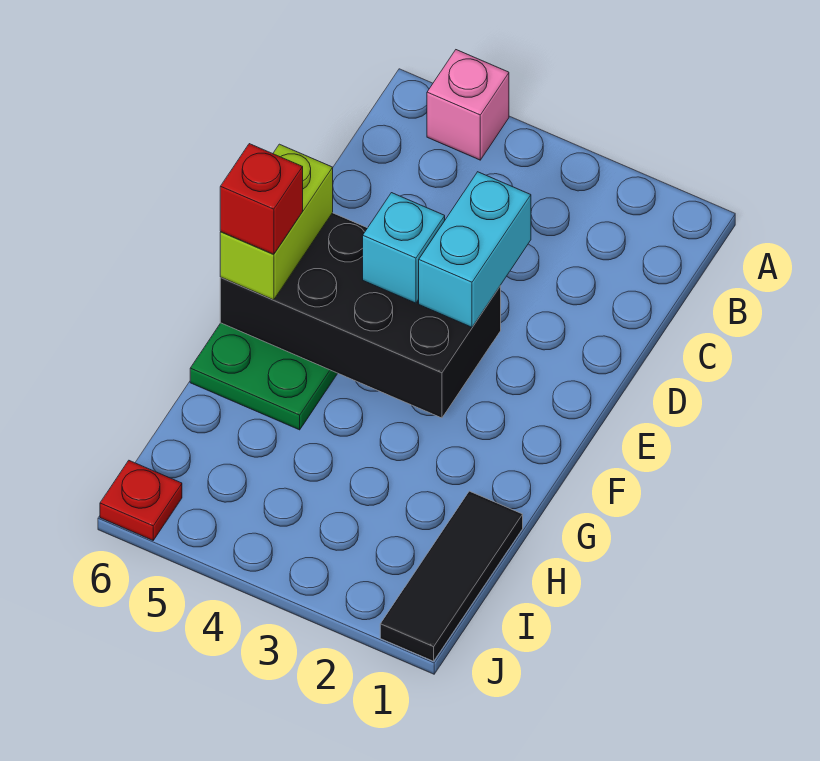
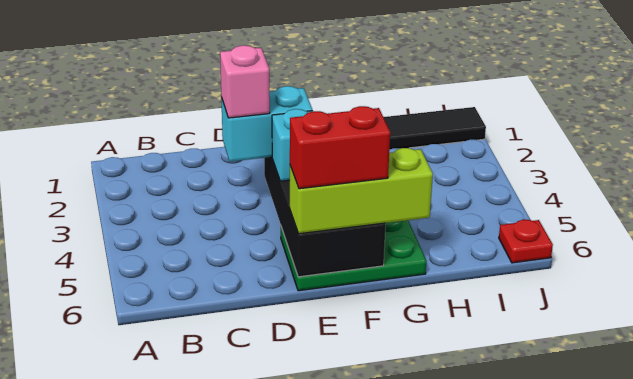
pink brick A5 level 1 -> pink brick D3 level 4
lime brick E6:F6 level 3 -> lime brick E6:G6 level 3
red brick F6 level 4 -> red brick E6:F6 level 4

